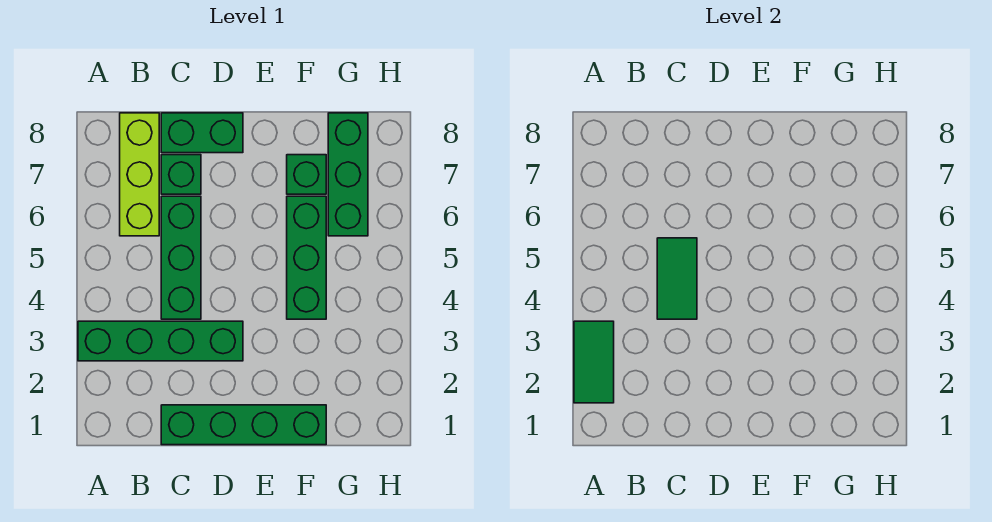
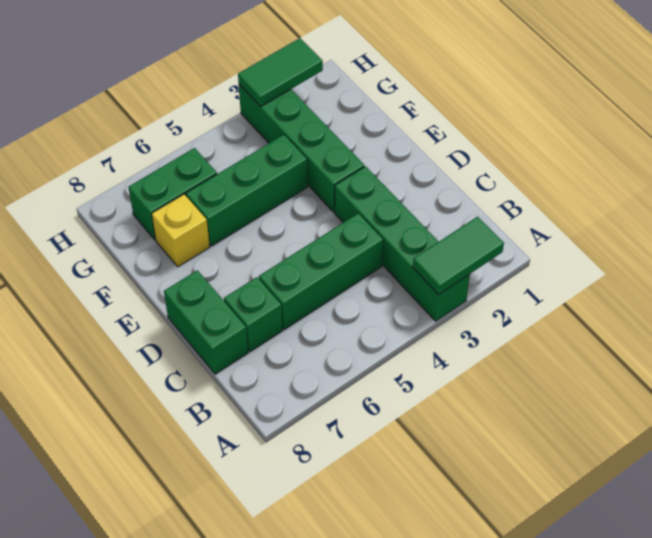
lime brick B6:B8 level 1 -> none
green brick C1:F1 level 1 -> green brick E3:H3 level 1
green tile C4:C5 level 2 -> green tile H2:H3 level 2
green brick F7 level 1 -> yellow brick F7 level 1
green brick G6:G8 level 1 -> green brick G6:G7 level 1

